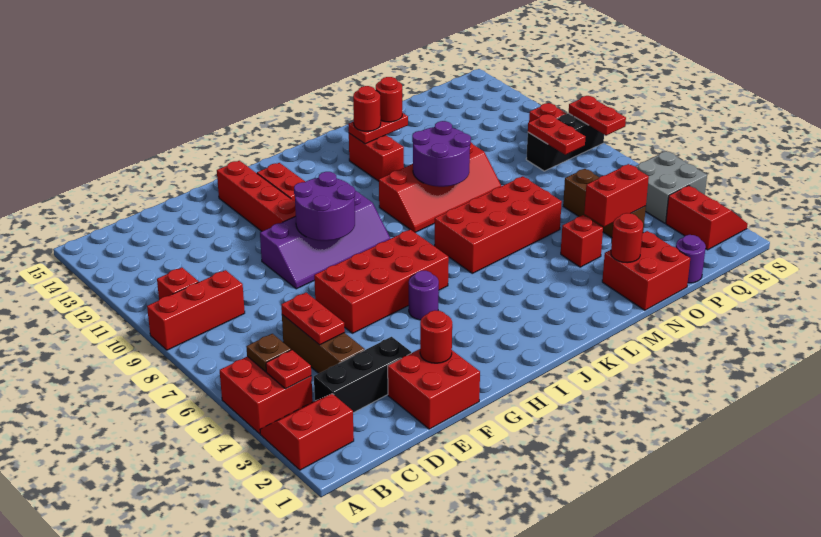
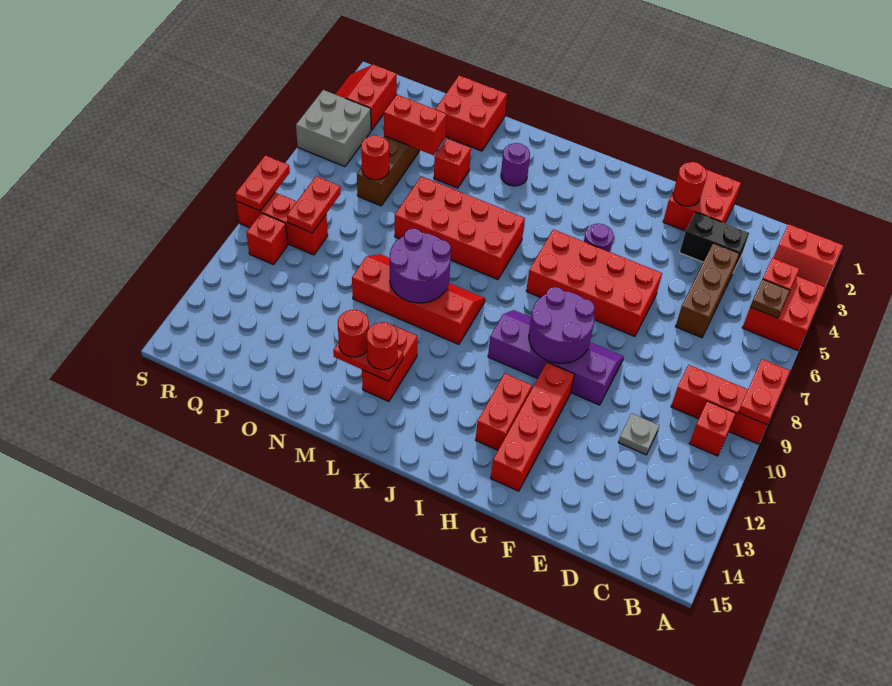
black brick C3:E3 level 1 -> black brick D3:E3 level 1
red plate D5:D6 level 2 -> red plate A8:A9 level 2
none -> grey plate D11 level 1
red round brick N2 level 2 -> red round brick P6 level 2
purple round brick P1 level 1 -> purple round brick L3 level 1
black brick Q9:S9 level 1 -> red brick Q9:S9 level 1

